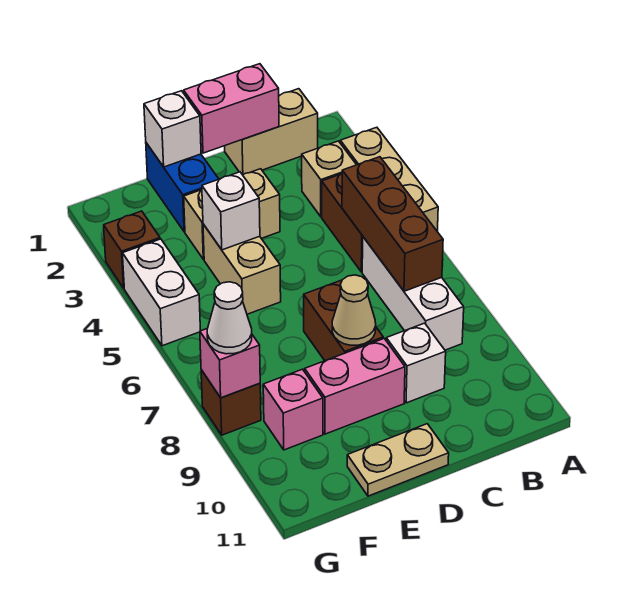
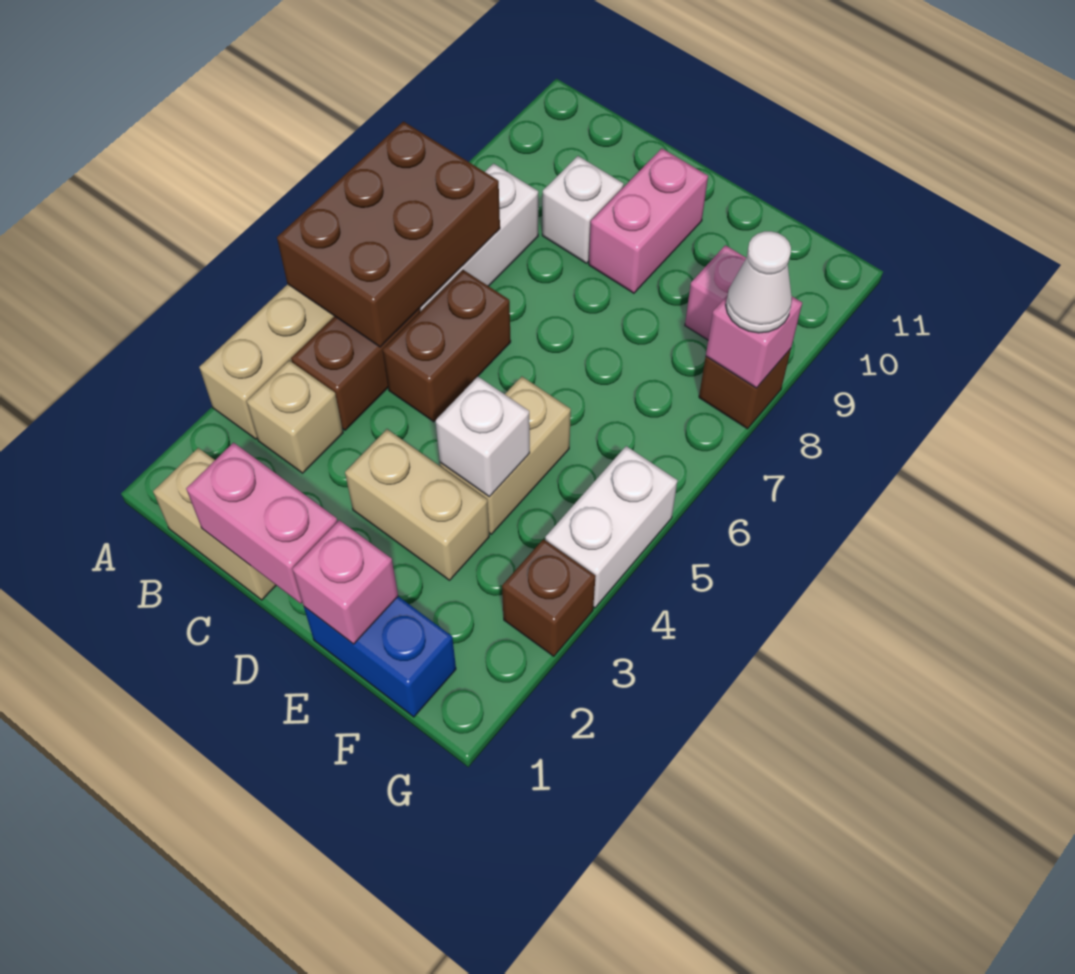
brown brick B5:B7 level 2 -> brown brick A5:B7 level 2
brown brick D7:D8 level 1 -> brown brick C5:C6 level 1
tan cone D8 level 2 -> none
pink brick D9:E9 level 1 -> pink brick D9:D10 level 1
tan plate D11:E11 level 1 -> none
blue brick E1:E2 level 1 -> blue brick E1:F1 level 1
white brick E1 level 2 -> pink brick E1 level 2

